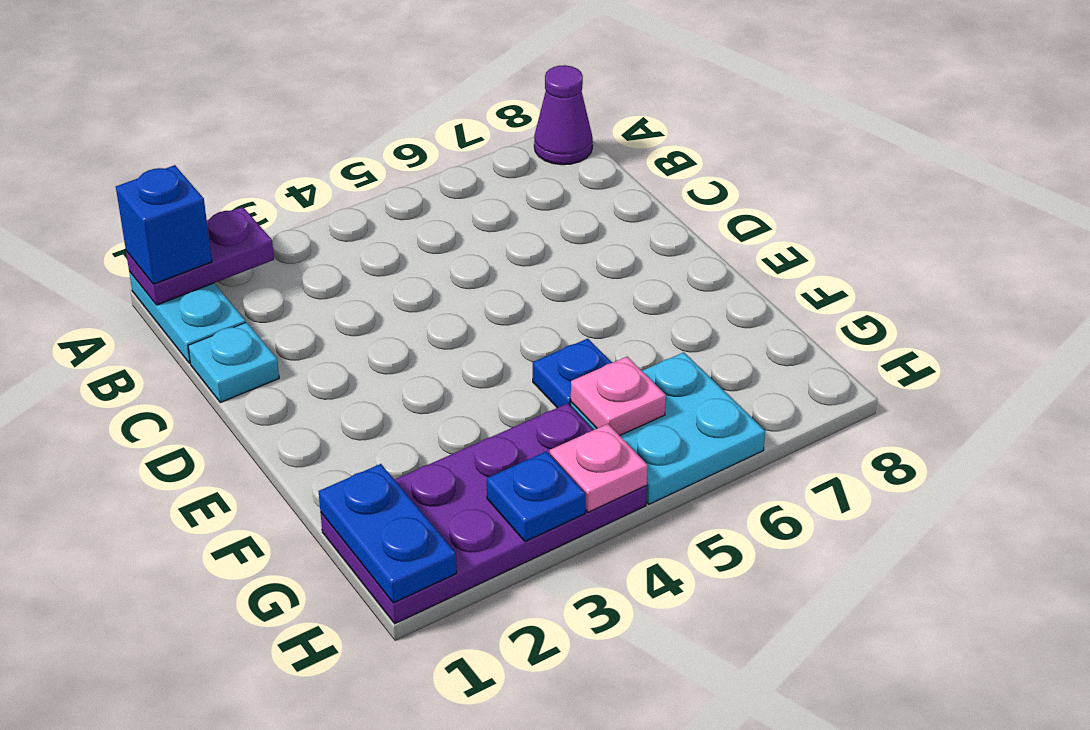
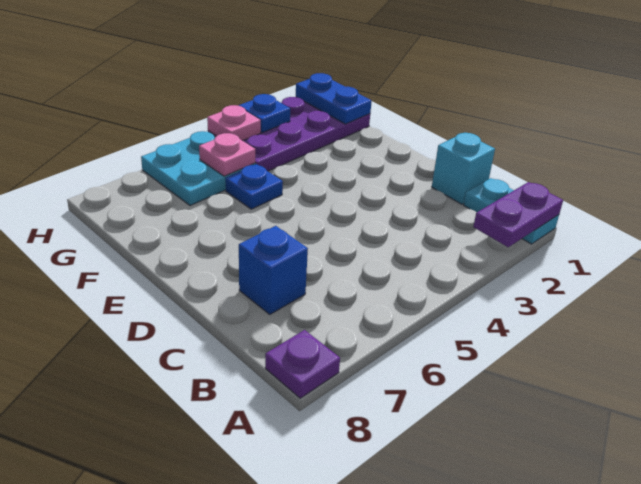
blue brick A1 level 3 -> blue brick C7 level 1
purple cone A8 level 1 -> purple plate A8 level 1
cyan plate C1 level 1 -> cyan brick C1 level 1

